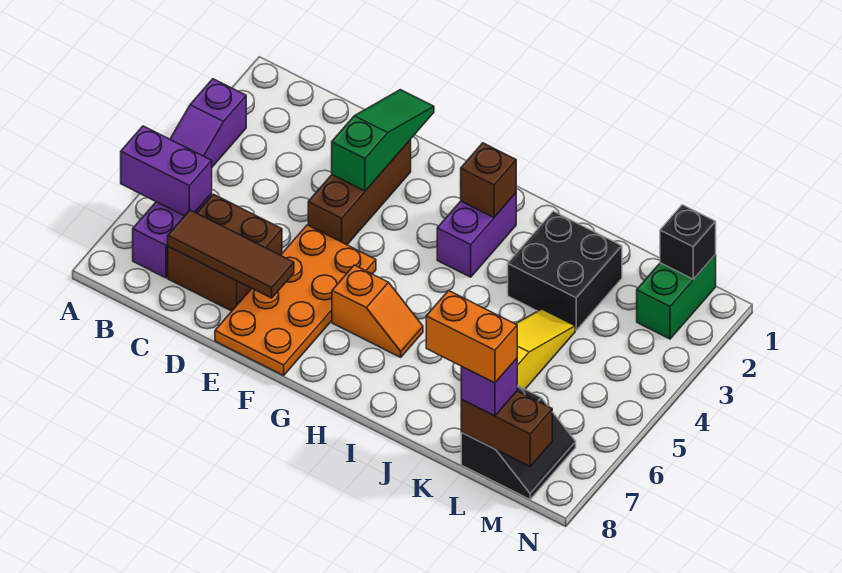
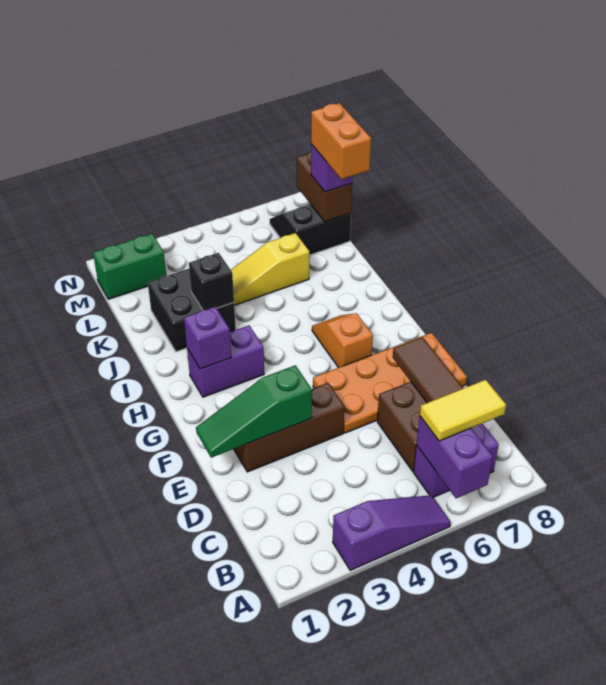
none -> yellow tile B6:B7 level 3
brown brick H2 level 2 -> purple brick H2 level 2
black brick M1 level 2 -> black brick J3 level 2

